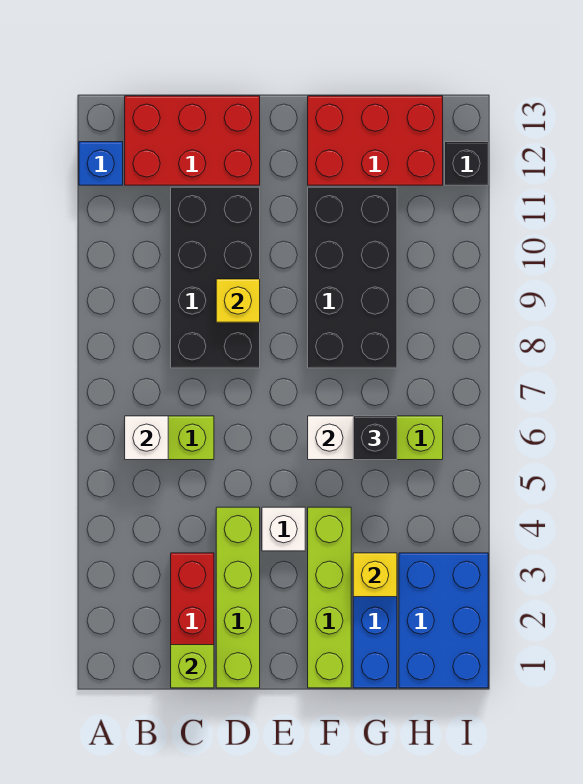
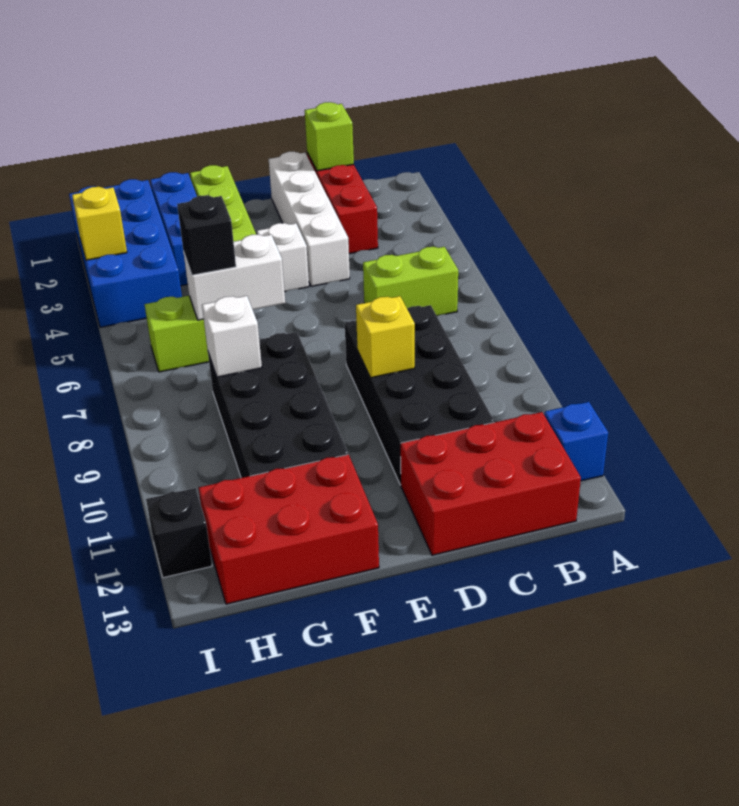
white brick B6 level 2 -> white brick G8 level 2
lime brick D1:D4 level 1 -> white brick D1:D4 level 1
yellow brick G3 level 2 -> yellow brick I3 level 2
blue brick H1:I3 level 1 -> blue brick H1:I4 level 1

